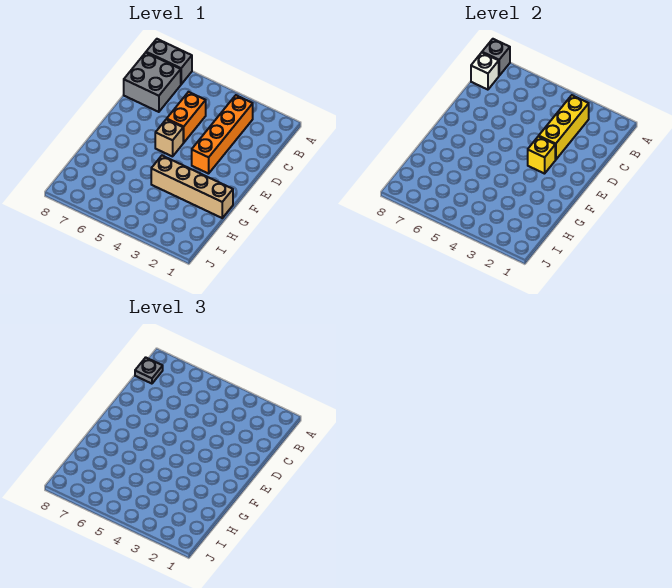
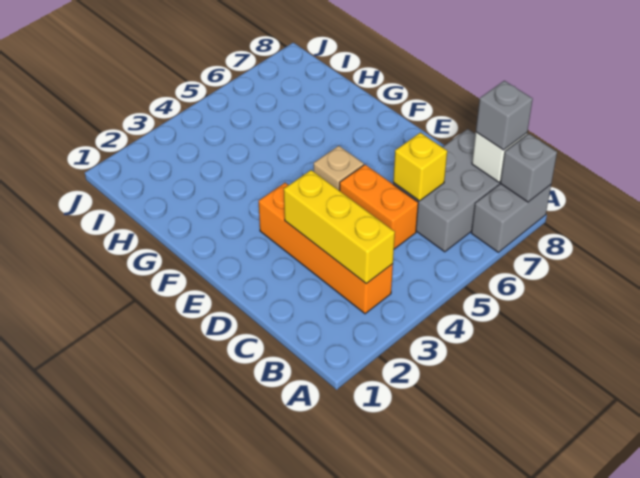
grey brick B7:C8 level 1 -> grey brick B6:C8 level 1
grey plate B8 level 3 -> grey brick B8 level 3
yellow brick E3 level 2 -> yellow brick C6 level 2
tan brick G1:G4 level 1 -> none

